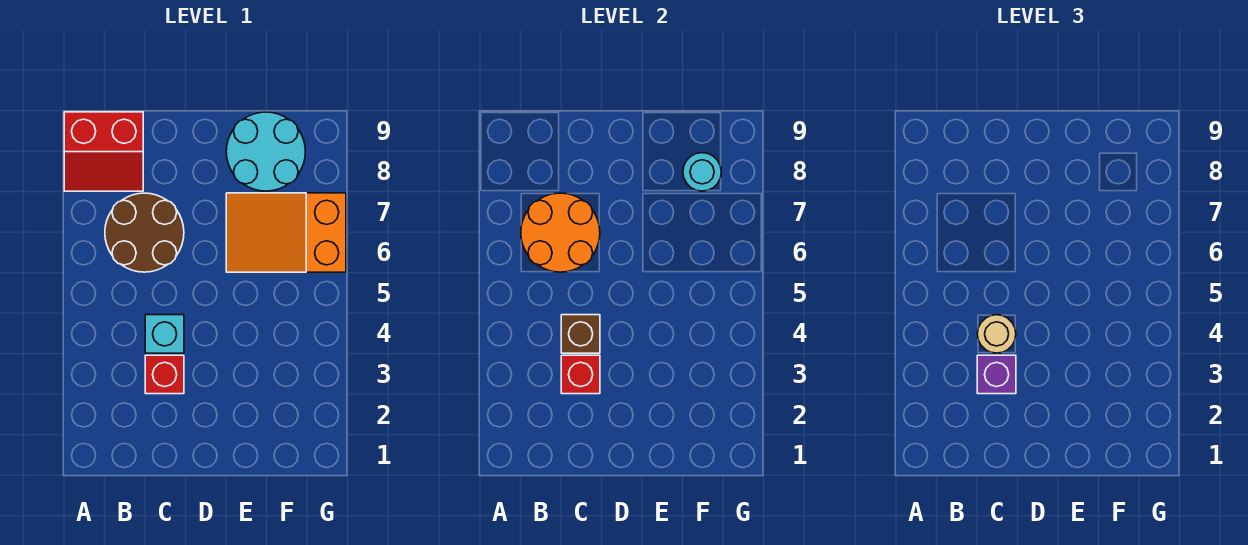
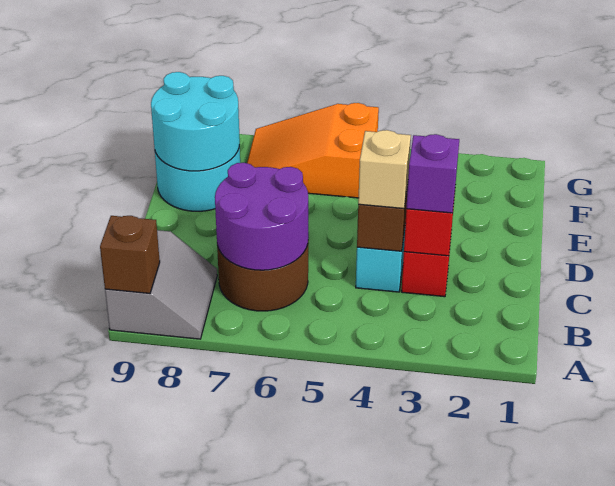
red slope A8:B9 level 1 top 9 -> grey slope A8:B9 level 1 top 9
none -> brown brick A9 level 2
orange round brick B6:C7 level 2 -> purple round brick B6:C7 level 2
tan round brick C4 level 3 -> tan brick C4 level 3
orange slope E6:G7 level 1 top G -> orange slope F5:G7 level 1 top 5
cyan round brick F8 level 2 -> cyan round brick E8:F9 level 2

